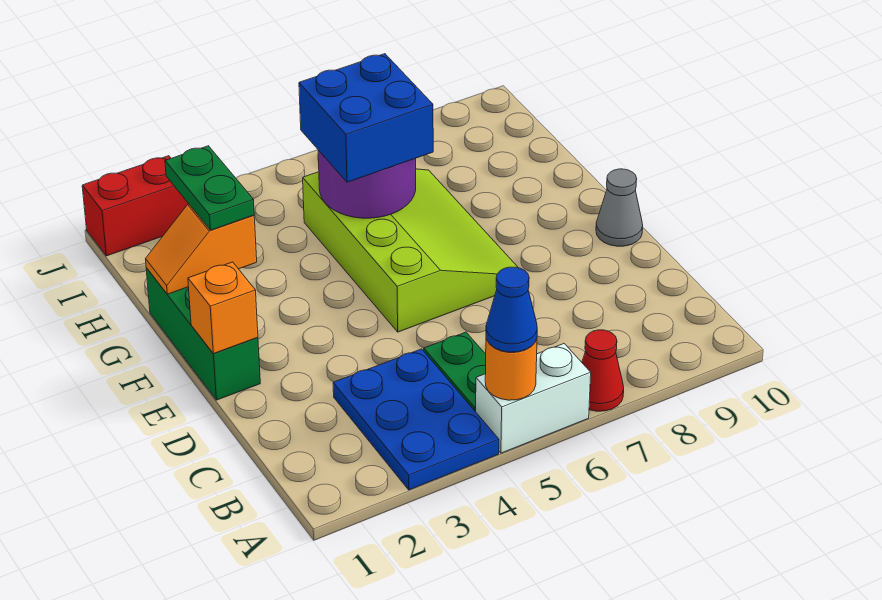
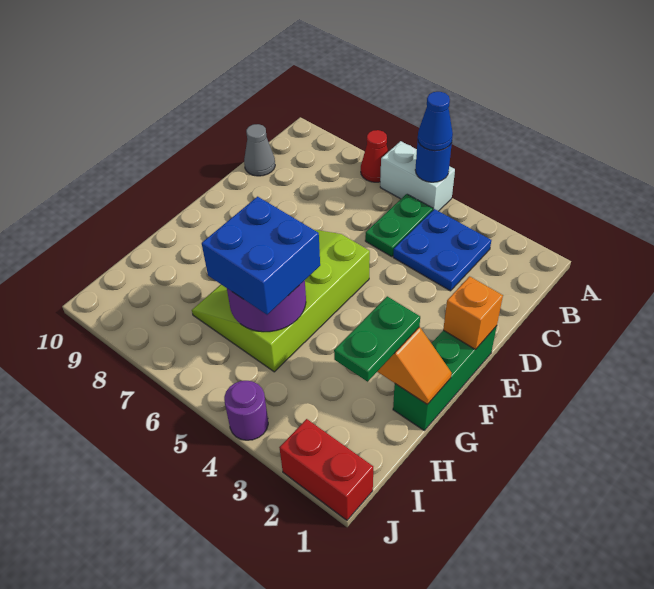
blue plate A3:C4 level 1 -> blue plate B3:C4 level 1
orange round brick A5 level 2 -> blue round brick A5 level 2
grey cone E10 level 1 -> grey cone C10 level 1
none -> purple round brick J4 level 1

